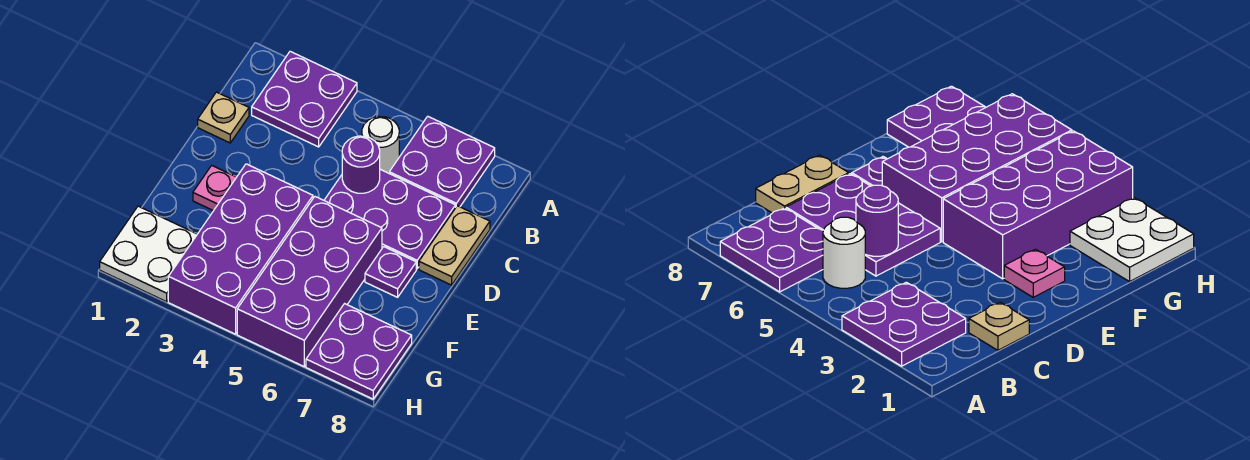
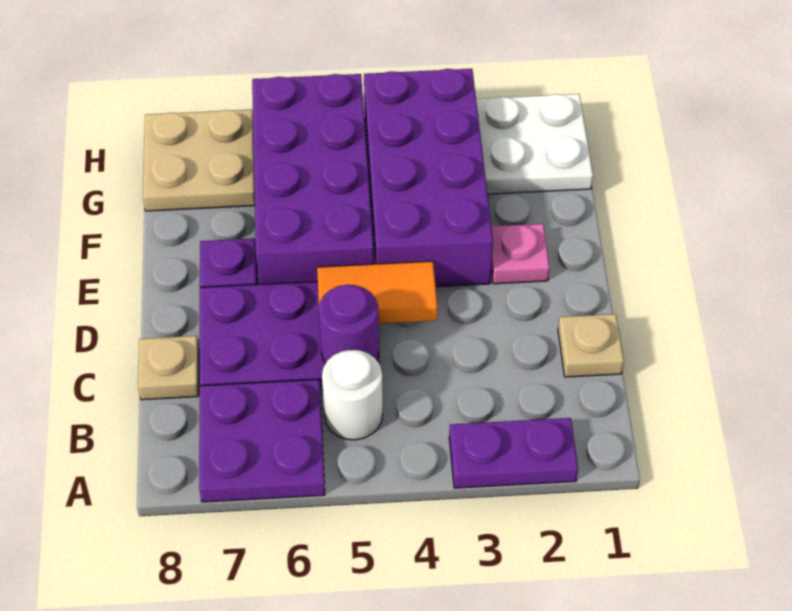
purple plate A2:B3 level 1 -> purple plate A2:A3 level 1
tan plate C8:D8 level 1 -> tan plate C8 level 1
none -> orange tile D4:D5 level 2
purple plate G7:H8 level 1 -> tan plate G7:H8 level 1

